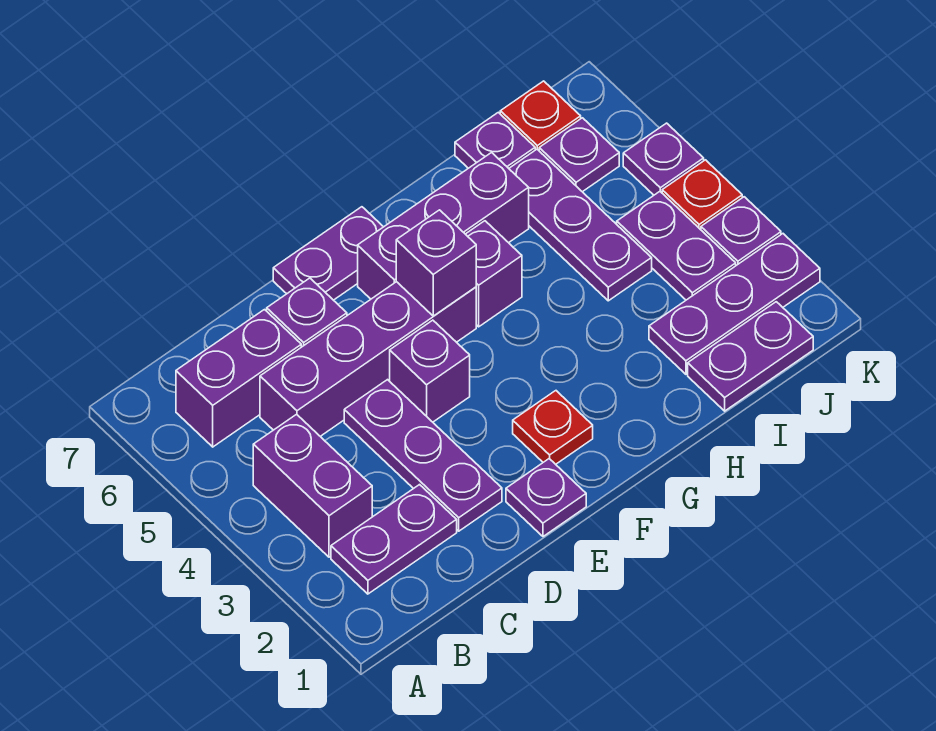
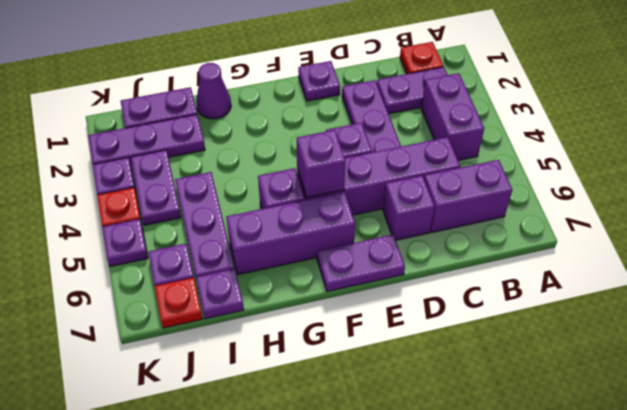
red plate F2 level 1 -> red plate B1 level 1
none -> purple cone H1 level 1

